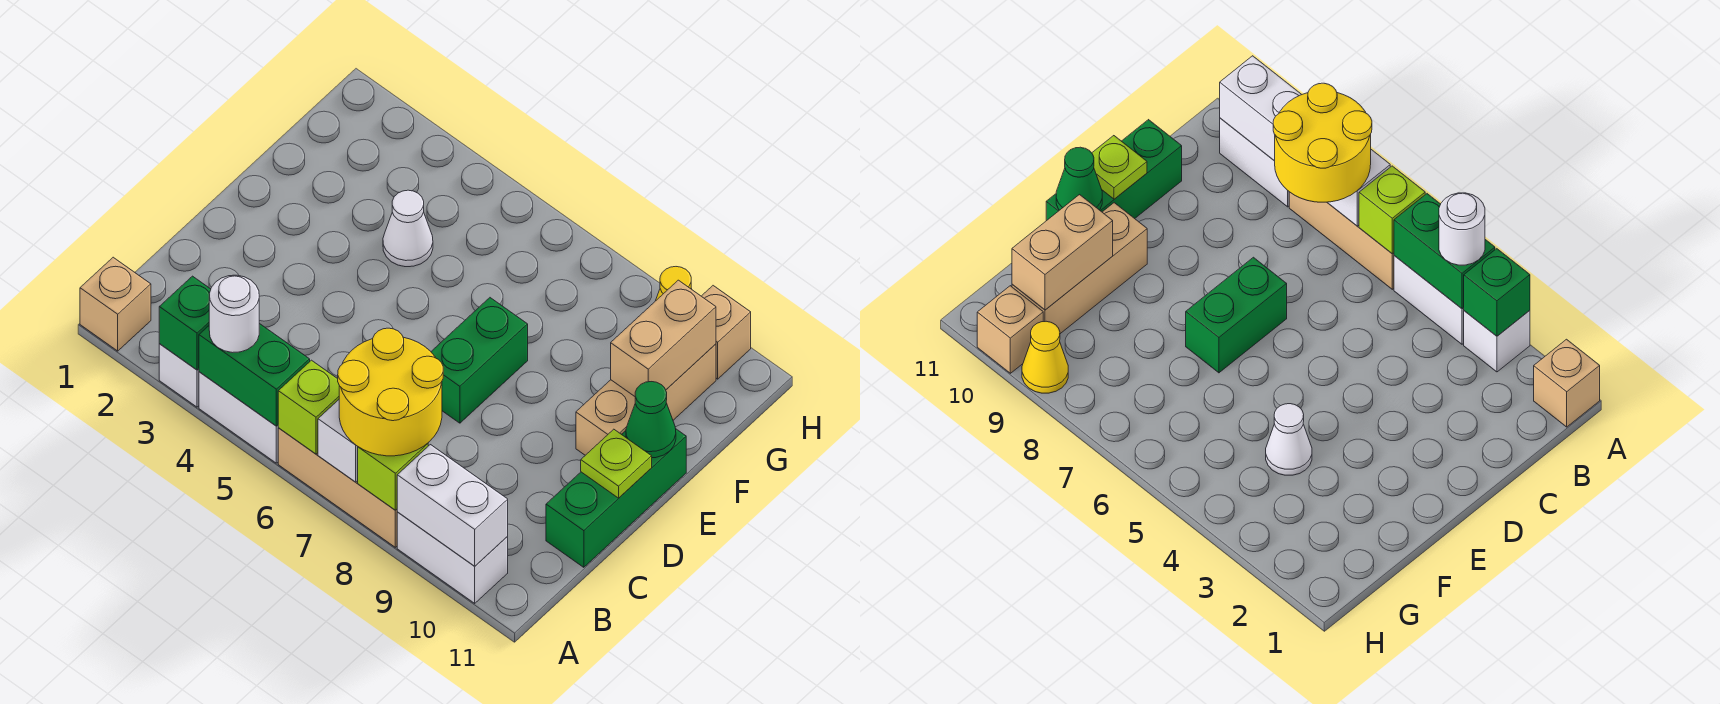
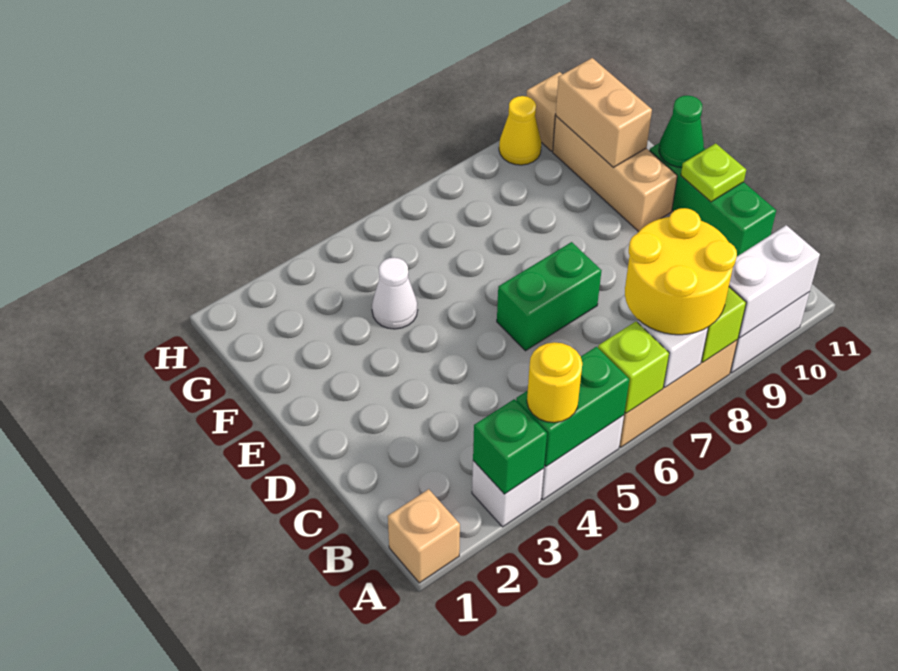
white round brick A4 level 3 -> yellow round brick A4 level 3
green brick D7:E7 level 1 -> green brick D6:D7 level 1

